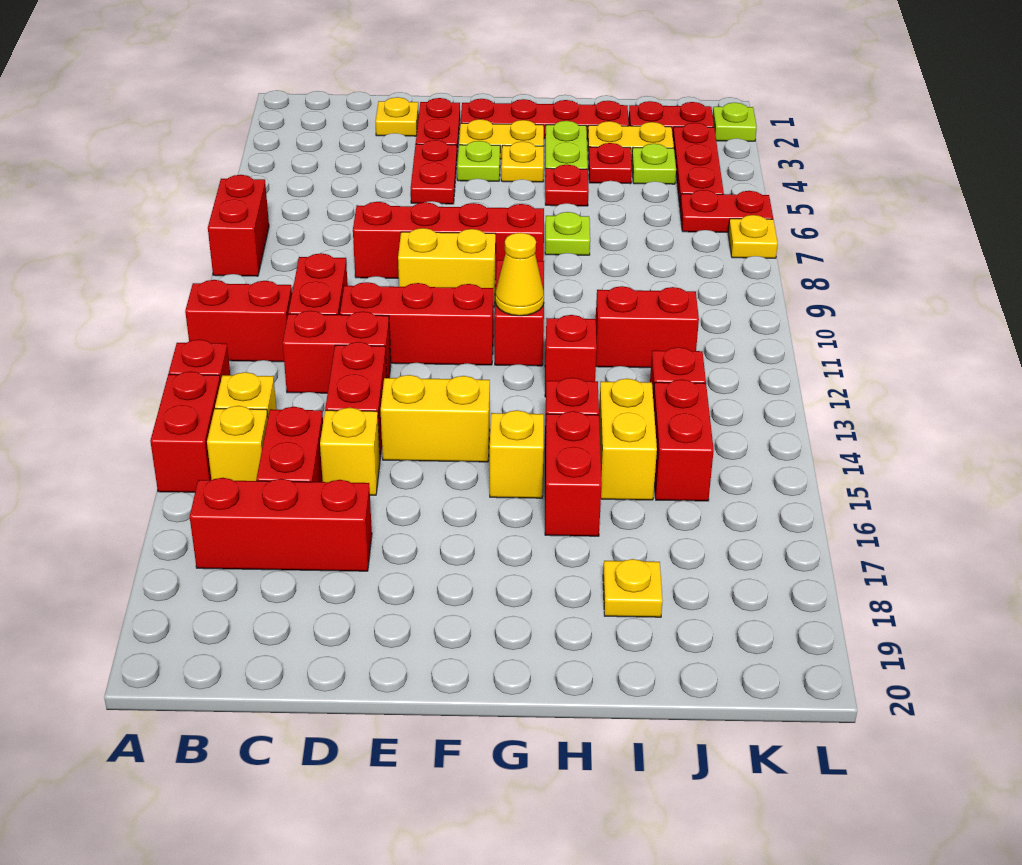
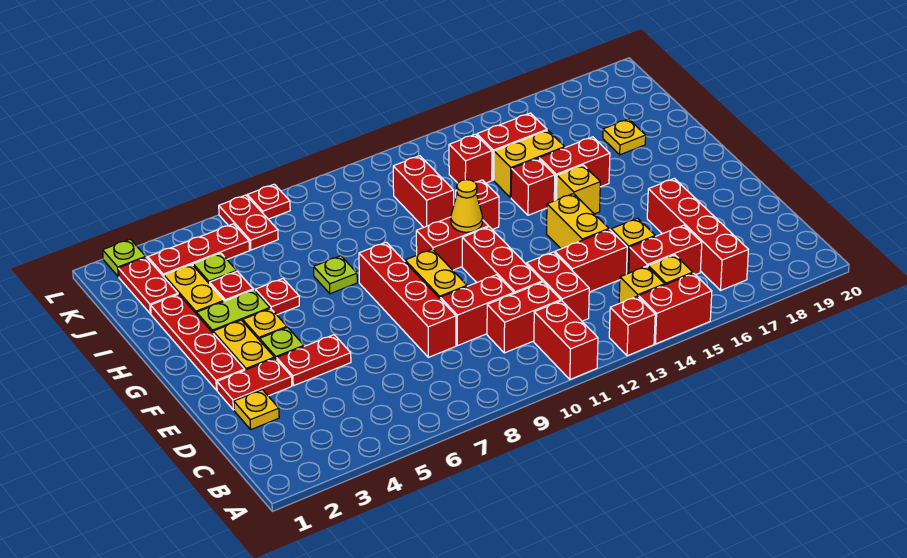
red brick A7:A8 level 1 -> red brick D9:D10 level 1
red brick B17:D17 level 1 -> red brick B17:E17 level 1
yellow plate L7 level 1 -> red plate L7 level 1

